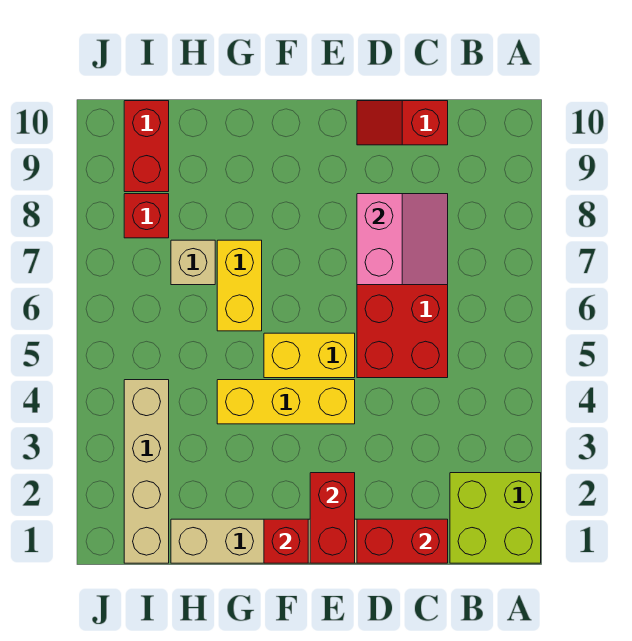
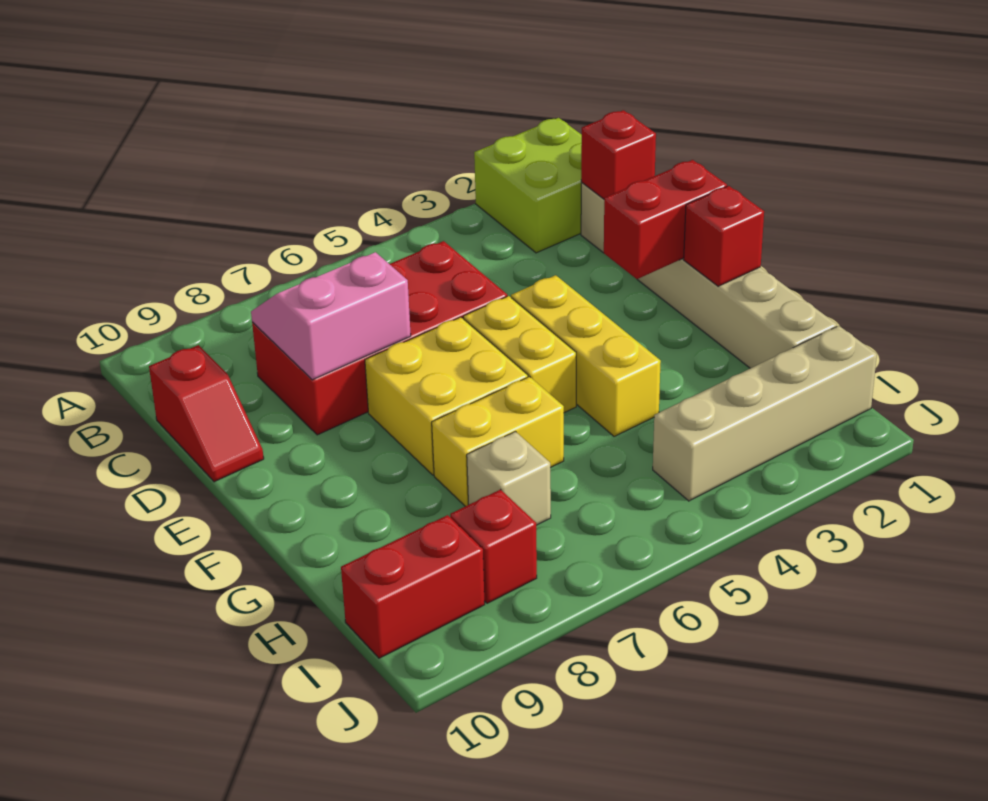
red brick C1:D1 level 2 -> red brick C1 level 2
none -> yellow brick E6:F7 level 1

